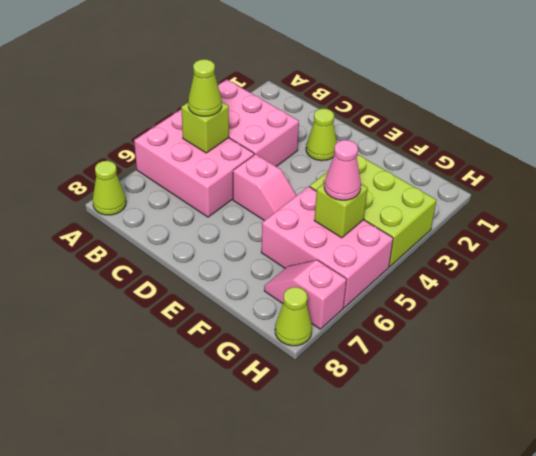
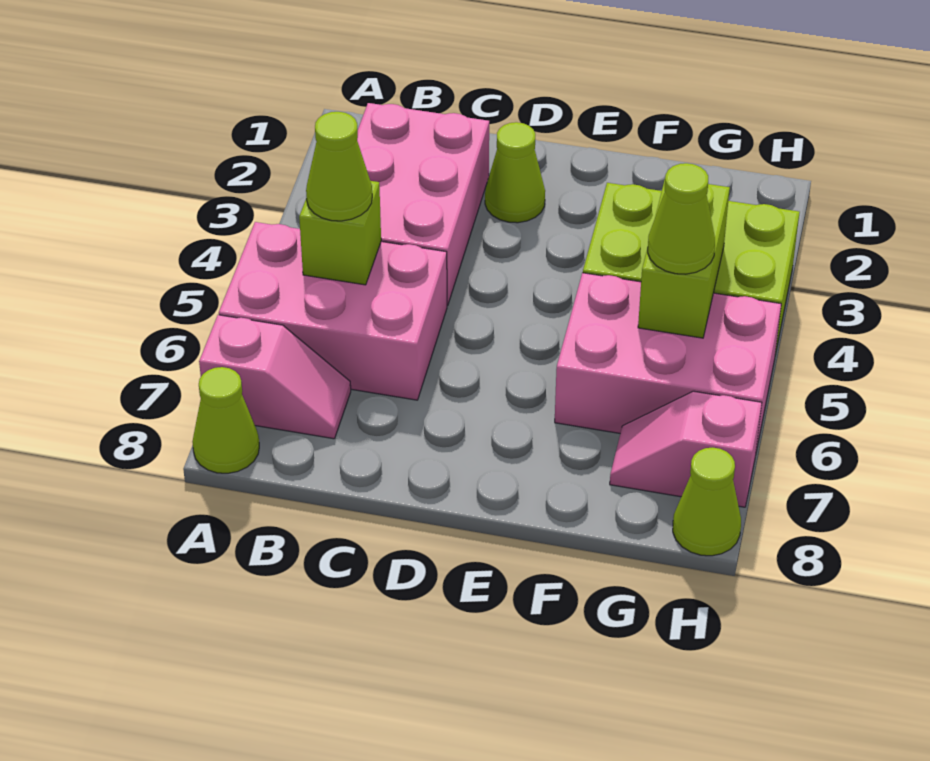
pink brick A3:C4 level 1 -> pink brick B2:C4 level 1
pink slope D5:E5 level 1 top D -> pink slope A7:B7 level 1 top A
lime brick G5 level 2 -> lime brick G4:G5 level 2
pink cone G5 level 3 -> lime cone G5 level 3

